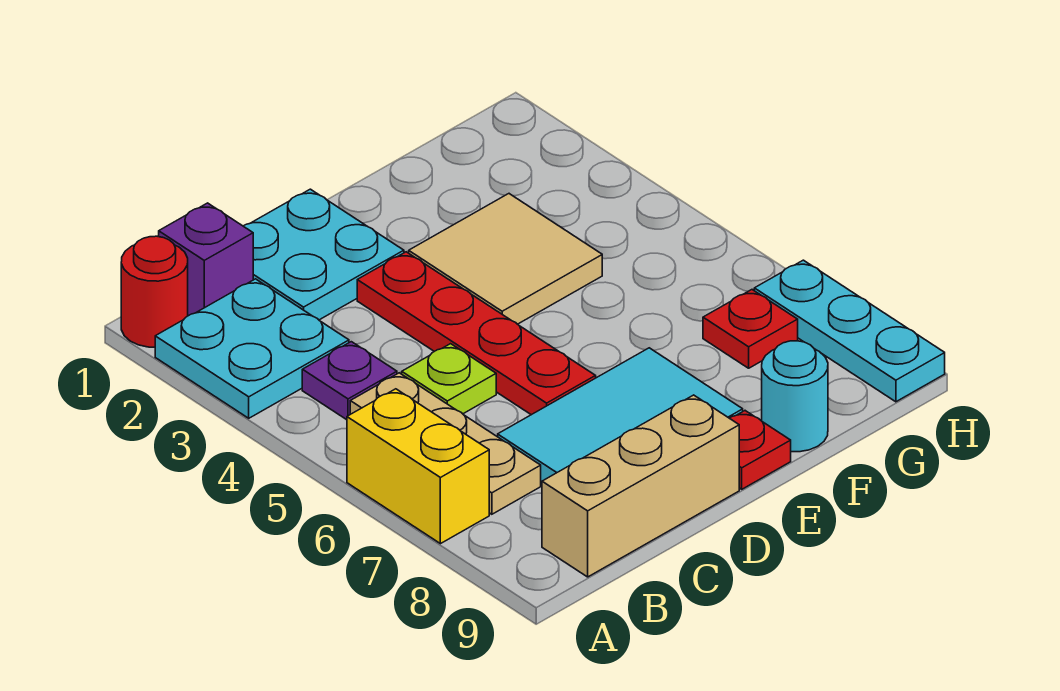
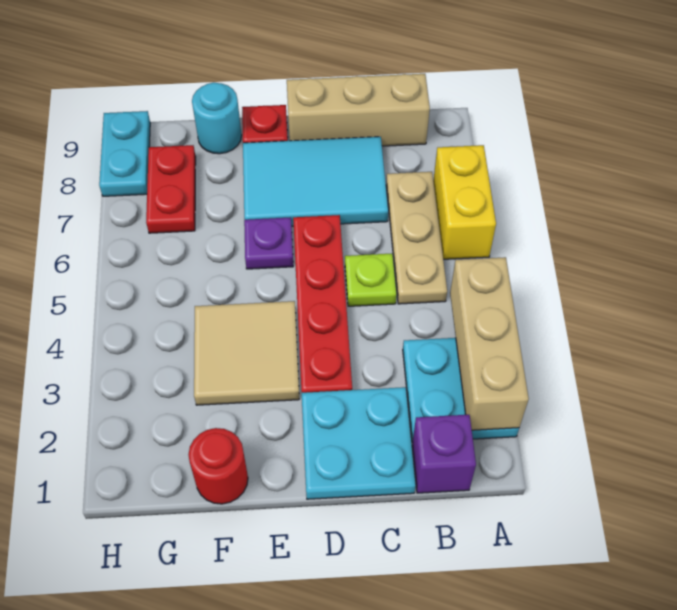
red round brick A1 level 1 -> red round brick F1 level 1
none -> tan brick A2:A4 level 2
purple plate B4 level 1 -> purple plate E6 level 1
red plate G7 level 1 -> red plate G7:G8 level 1
cyan plate H7:H9 level 1 -> cyan plate H8:H9 level 1

